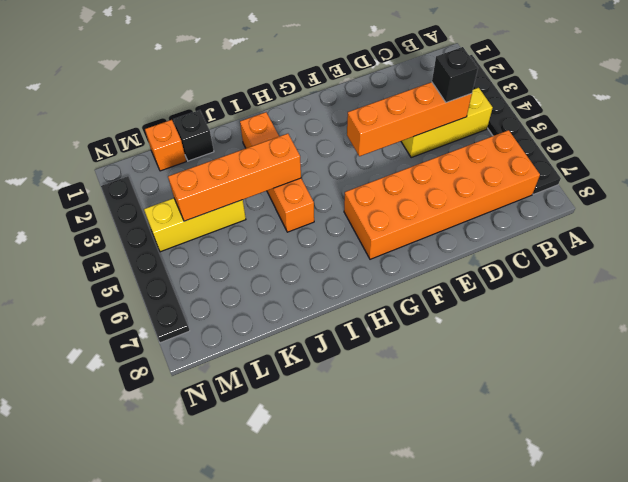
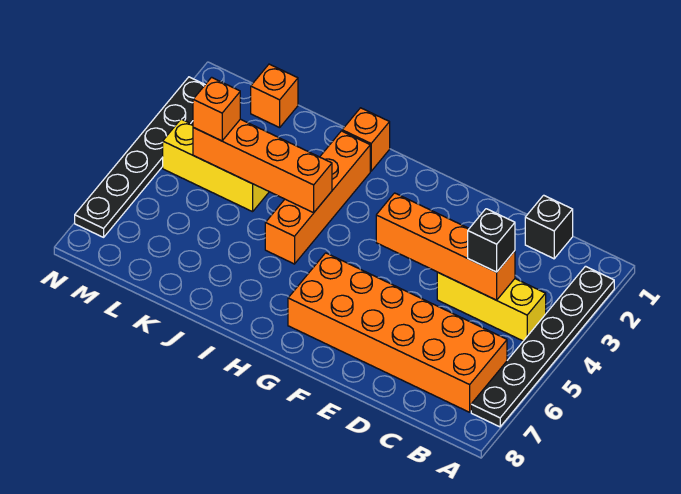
none -> orange brick I1 level 1
black brick K1 level 1 -> black brick C1 level 1
none -> orange brick L4 level 3

